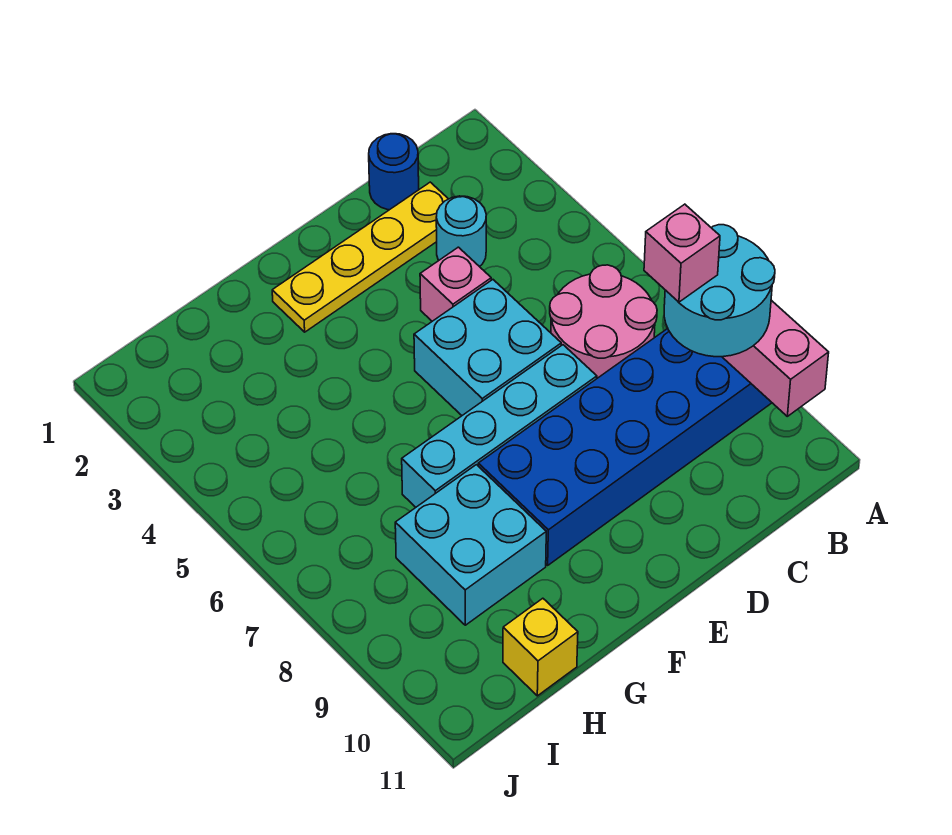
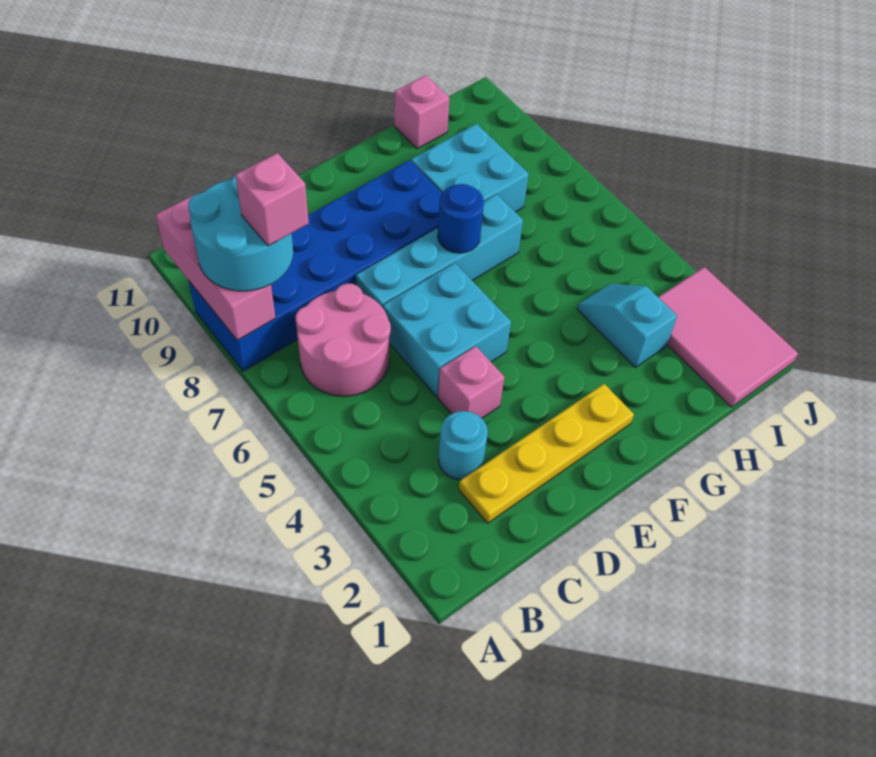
blue round brick C1 level 1 -> blue round brick F7 level 2
none -> cyan slope H3:H4 level 1 top 3
yellow brick H11 level 1 -> pink brick H11 level 1
none -> pink tile I1:J3 level 1

